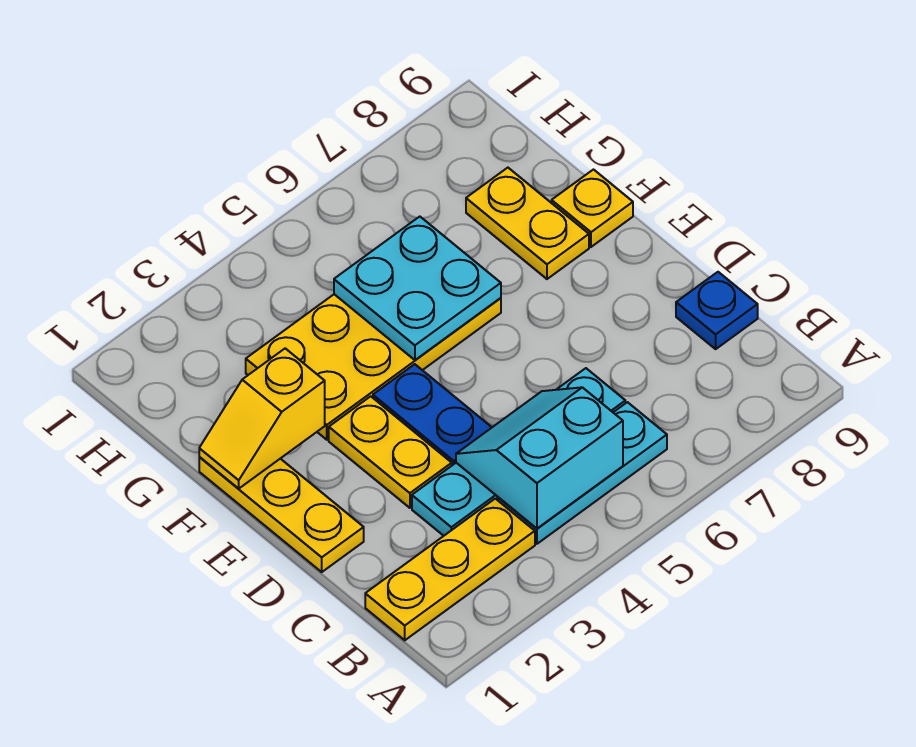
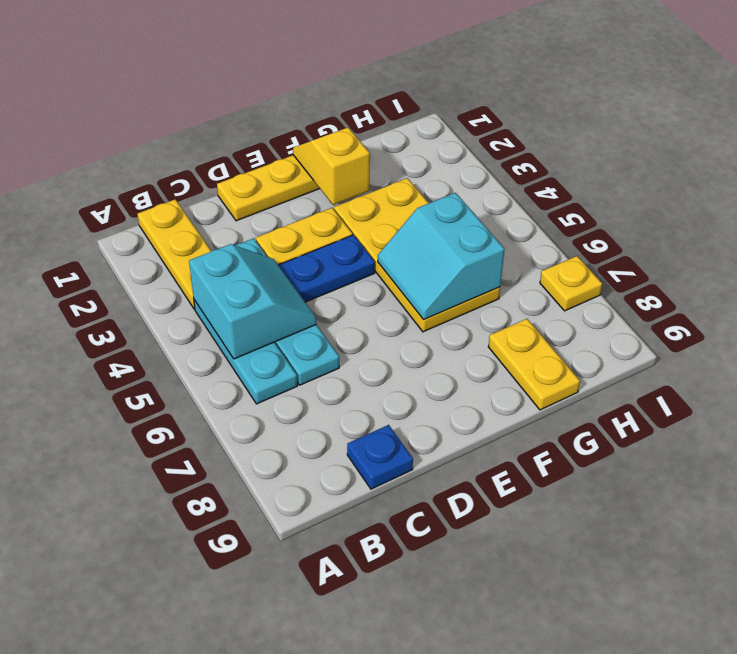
cyan plate F5:G6 level 2 -> cyan slope F5:G6 level 2 top G
yellow plate F8:G8 level 1 -> yellow plate G8:G9 level 1
yellow plate F9 level 1 -> yellow plate I7 level 1

